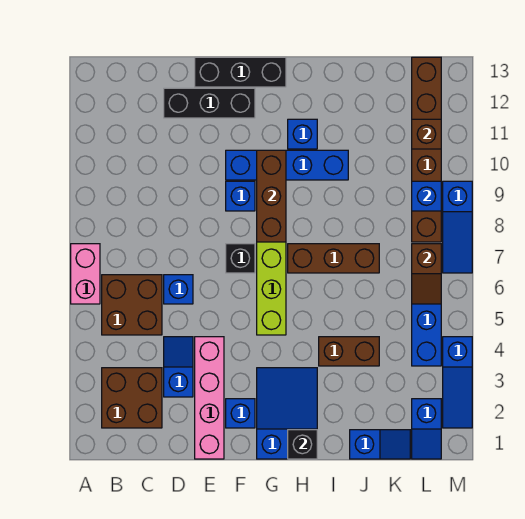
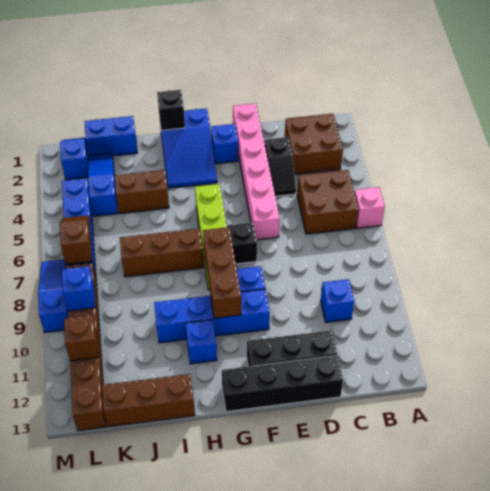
pink brick A6:A7 level 1 -> pink brick A6 level 1
blue slope D3:D4 level 1 top 3 -> black slope D3:D4 level 1 top 3
blue brick D6 level 1 -> blue brick C10 level 1
pink brick E1:E4 level 1 -> pink brick E1:E6 level 1
black brick E13:G13 level 1 -> black brick D13:G13 level 1
none -> brown brick I13:K13 level 1
blue slope J1:K1 level 1 top J -> blue brick J1:K1 level 1
blue slope M2:M4 level 1 top 4 -> blue slope K2:K4 level 1 top 4

